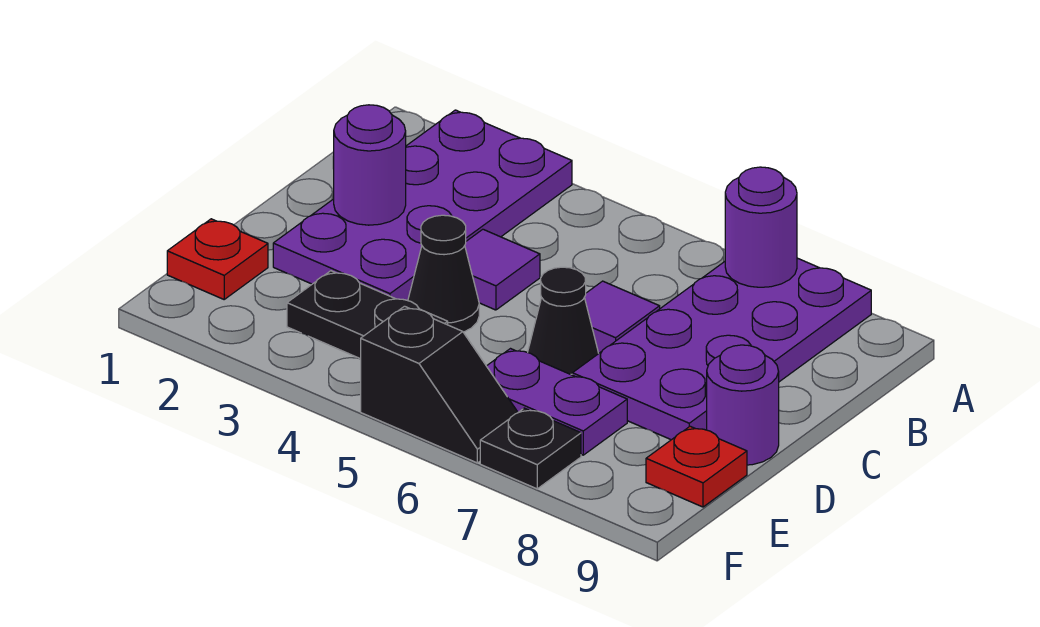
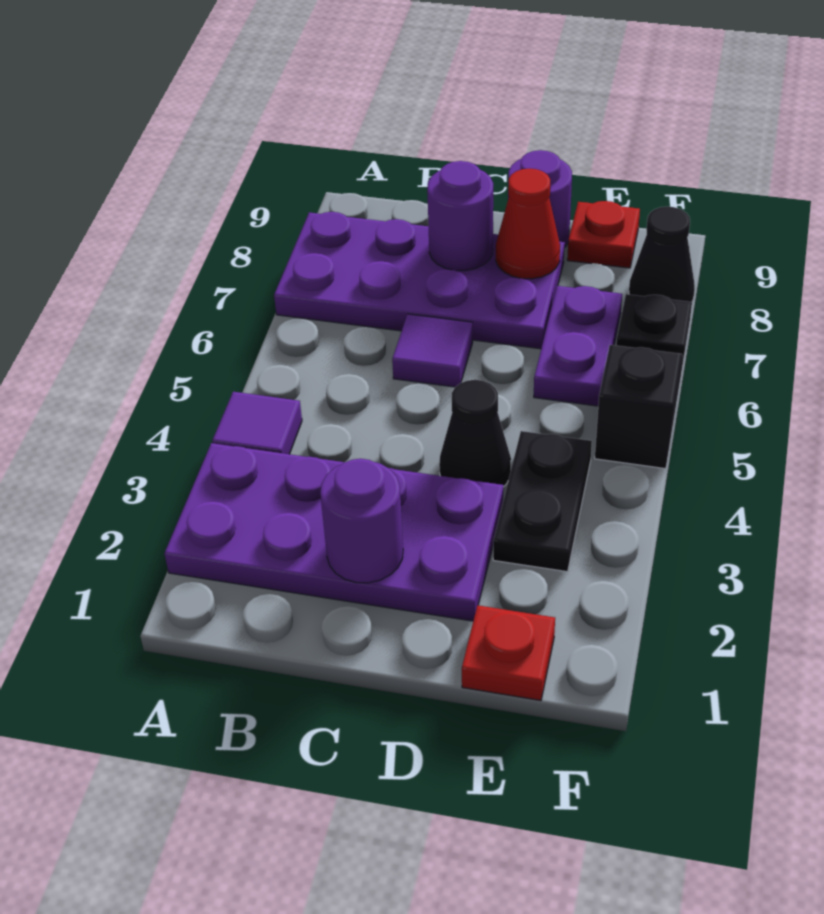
purple round brick A7 level 2 -> purple round brick C8 level 2
purple tile C4 level 1 -> purple tile A4 level 1
black cone D6 level 1 -> black cone F8 level 1
none -> red cone D8 level 2

